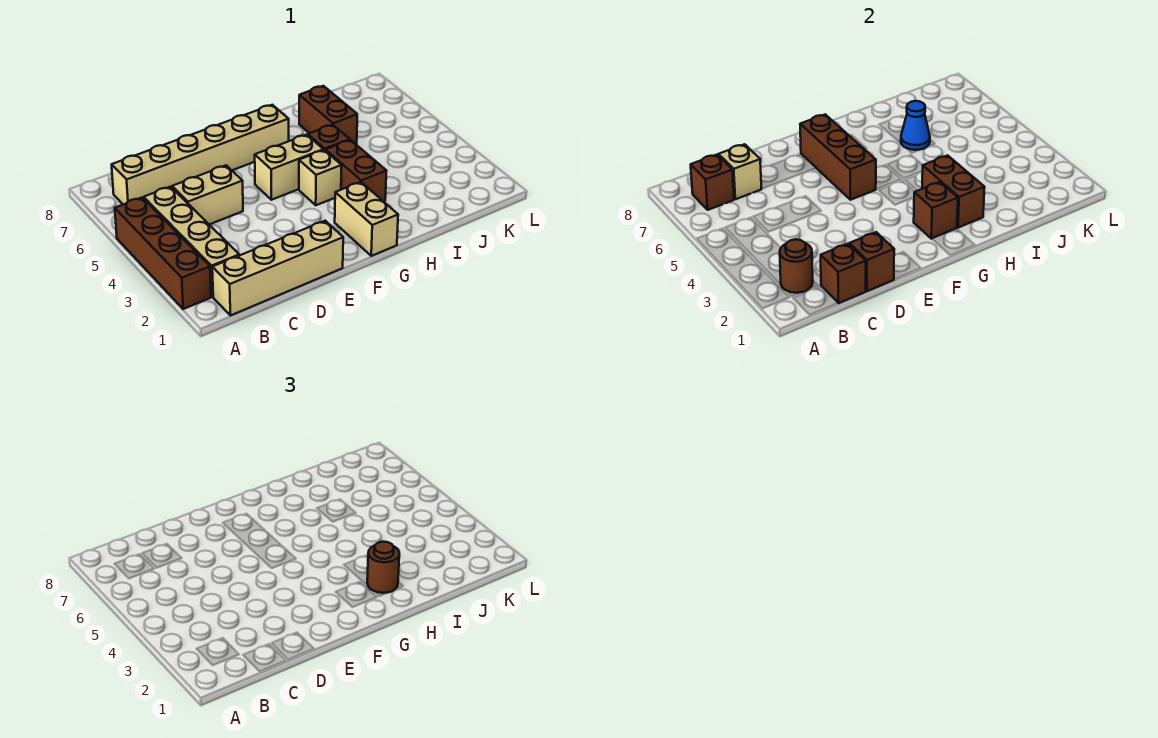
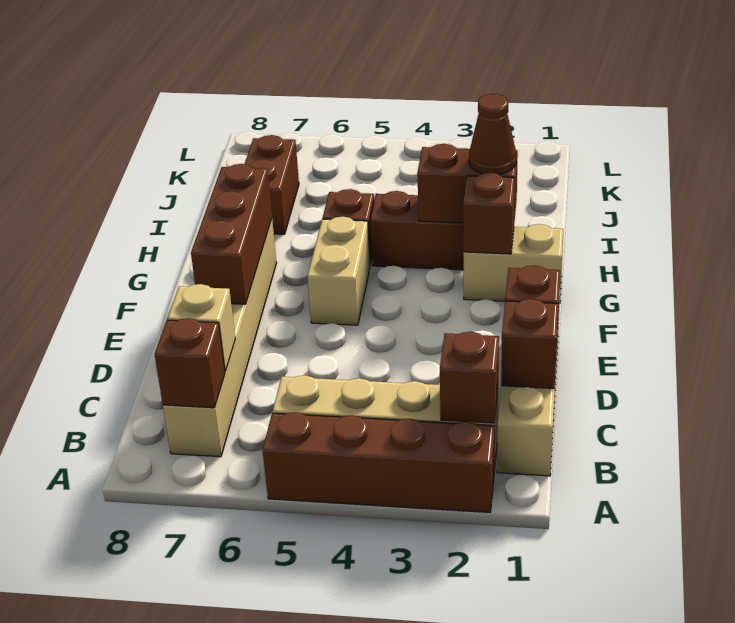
brown round brick B2 level 2 -> brown brick B2 level 2
tan brick C5:D5 level 1 -> none
brown brick F5:F7 level 2 -> brown brick E7:G7 level 2
tan brick G4 level 1 -> none
brown round brick H2 level 3 -> brown cone H2 level 3
brown brick I6:I7 level 1 -> brown brick I7:J7 level 1
blue cone I6 level 2 -> none

